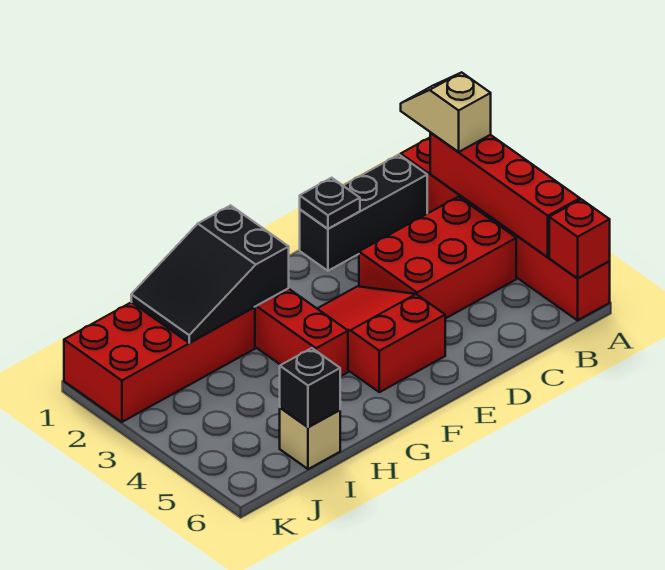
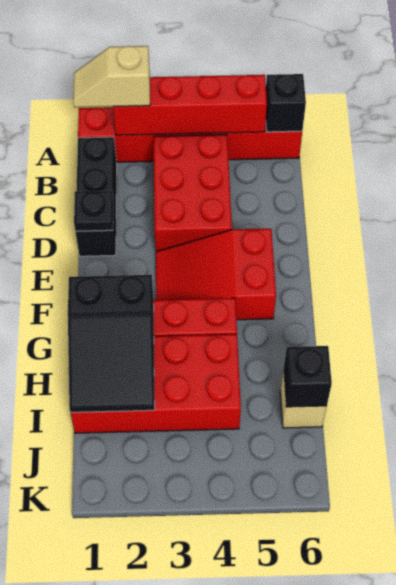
red brick A6 level 2 -> black brick A6 level 2
red brick H1:K2 level 1 -> red brick H1:I4 level 1

